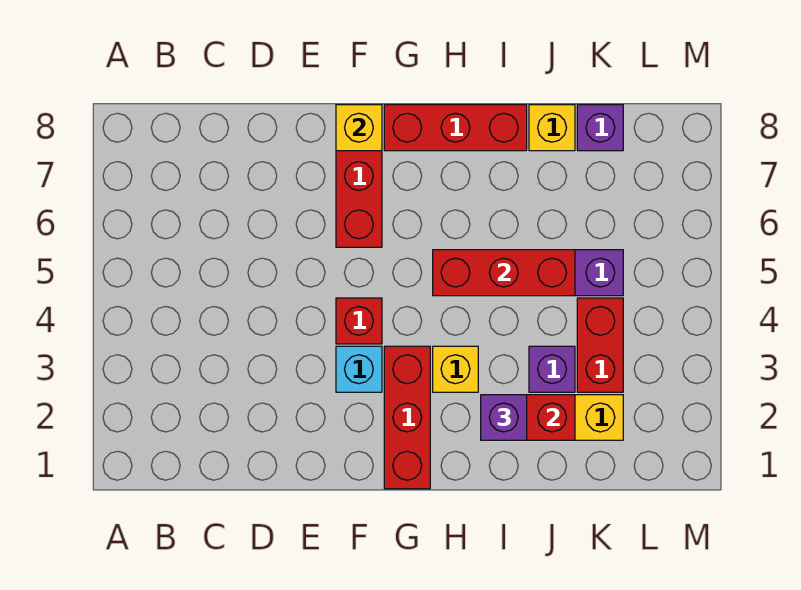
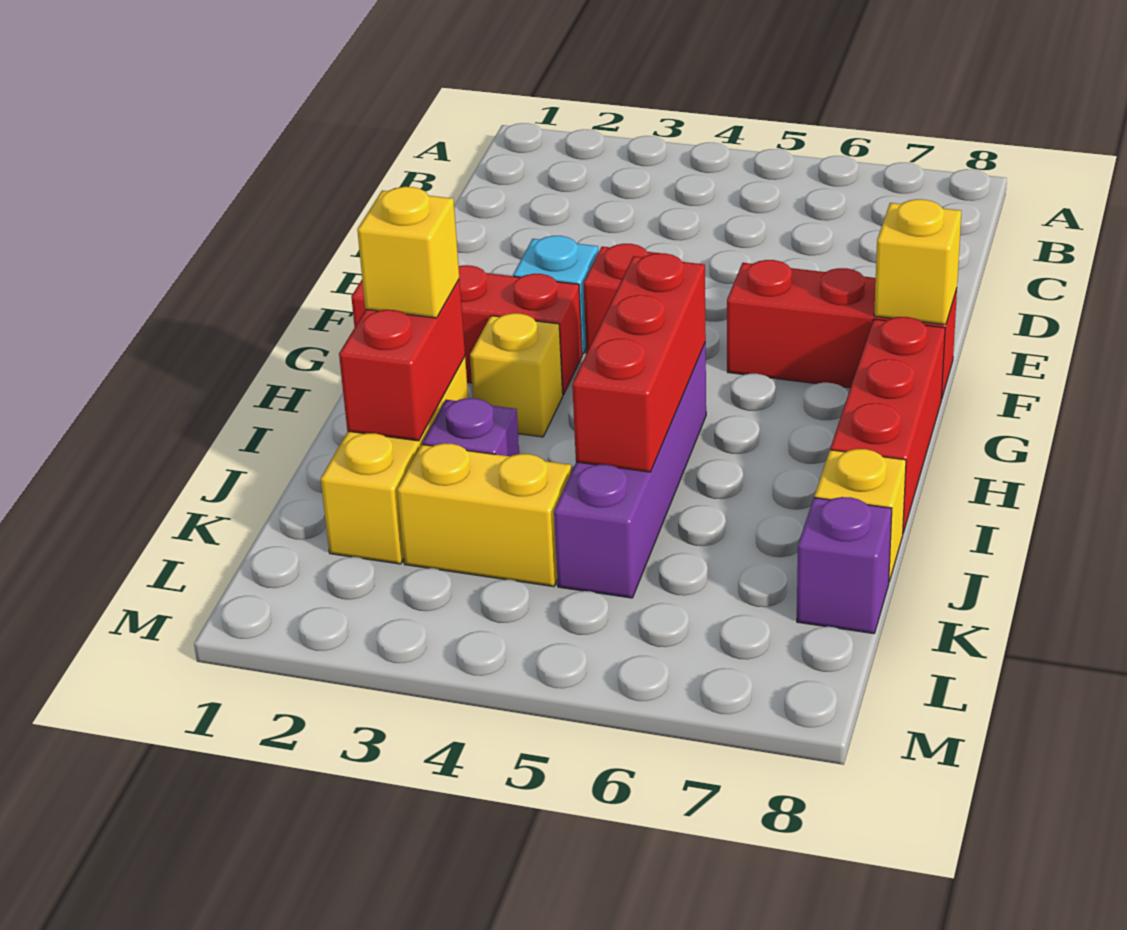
purple brick I2 level 3 -> yellow brick I2 level 3
red brick K3:K4 level 1 -> yellow brick K3:K4 level 1

